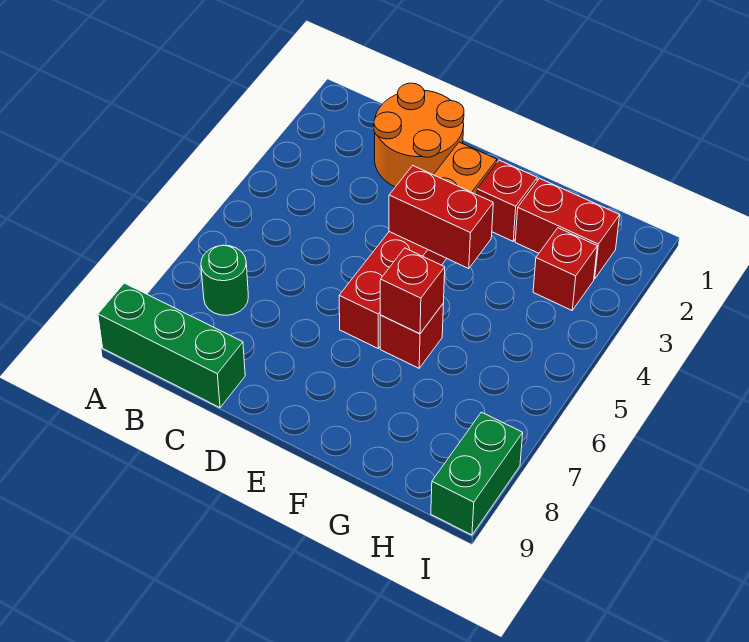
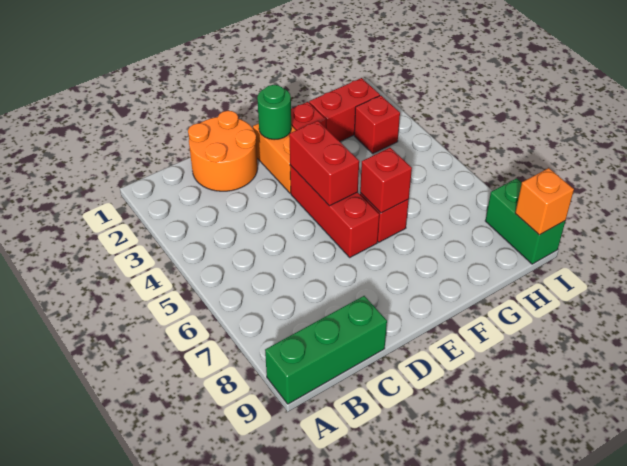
green round brick B7 level 1 -> green round brick E2 level 2
red brick E4:F4 level 2 -> red brick E4:E5 level 2
none -> orange brick I9 level 2

